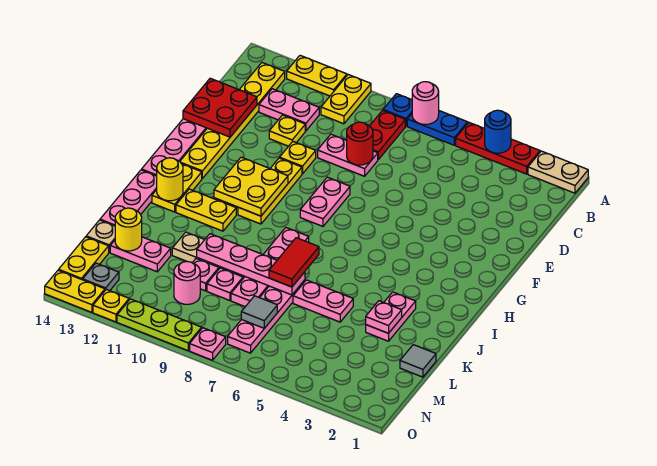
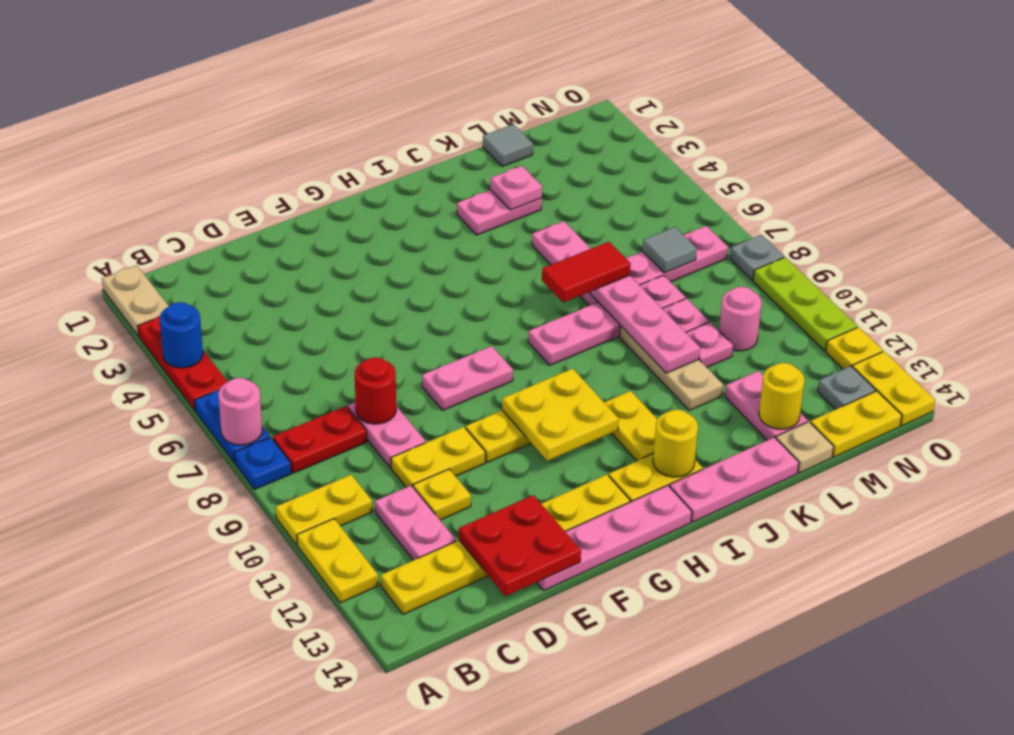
yellow plate E10 level 1 -> yellow plate D10:E10 level 1
pink plate O8 level 1 -> grey plate O8 level 1

